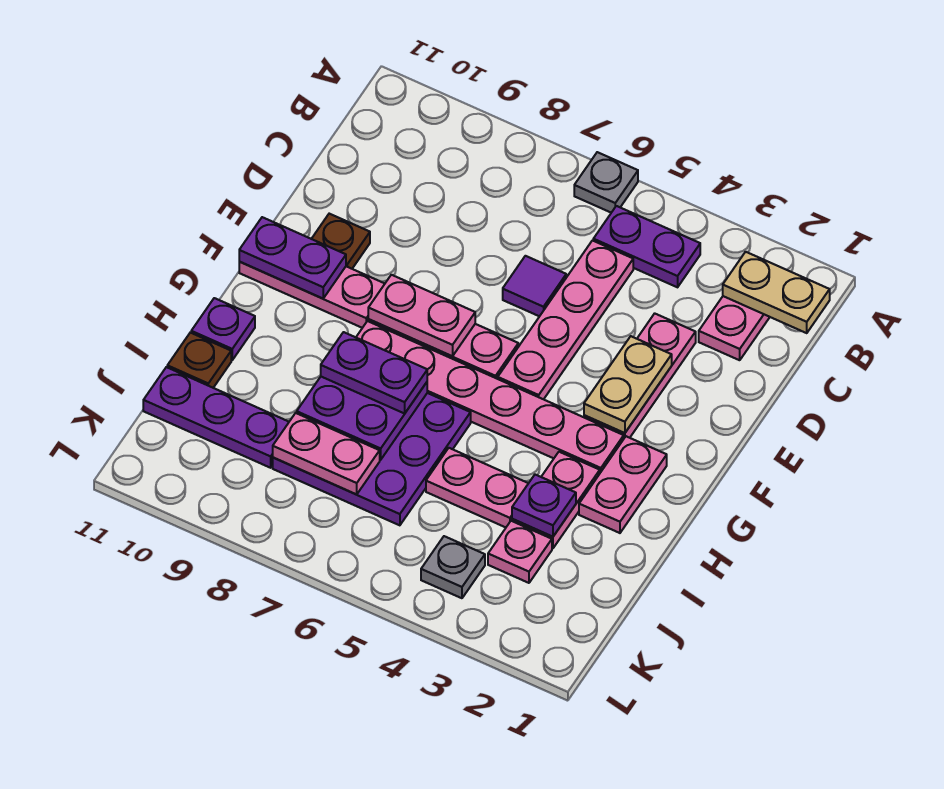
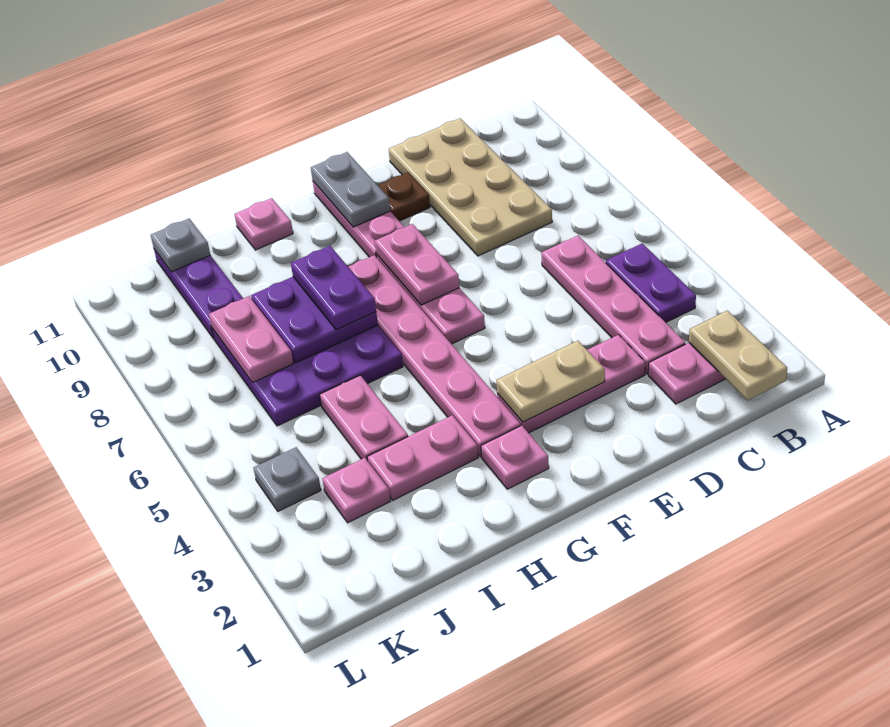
grey plate A6 level 1 -> grey plate J11 level 2
pink plate C5:F5 level 1 -> pink plate C3:C6 level 1
none -> tan plate C8:D11 level 1
purple tile D6 level 1 -> none
purple plate F10:F11 level 2 -> grey plate F10:F11 level 2
pink plate G2:H2 level 1 -> pink plate G2 level 1
purple plate H11 level 1 -> pink plate H11 level 1
purple plate I3 level 2 -> none
brown plate I11 level 1 -> none

